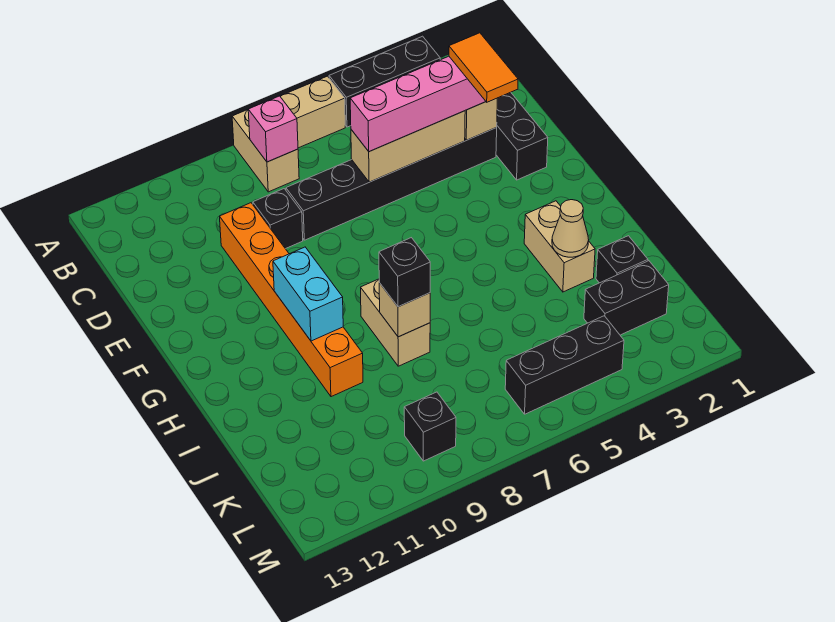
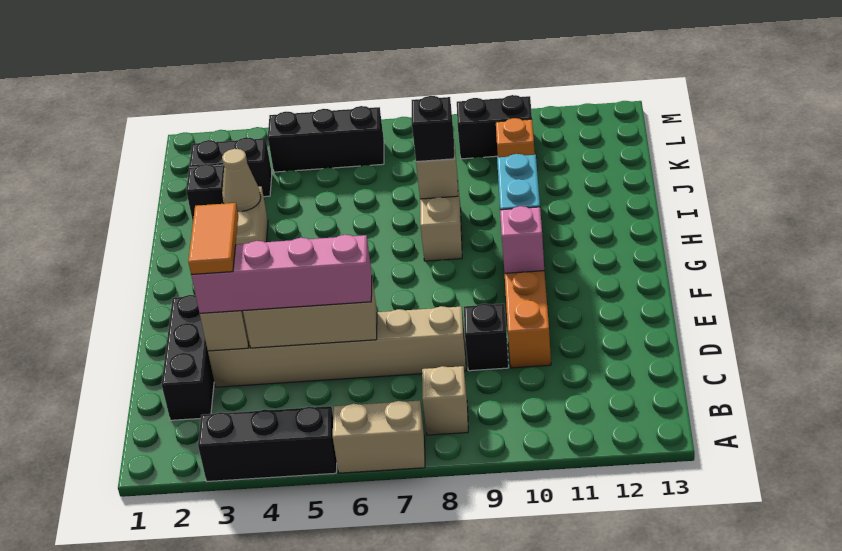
tan brick A8:B8 level 1 -> tan brick B8 level 1
pink brick B8 level 2 -> pink brick F10 level 2
black brick D3:D8 level 1 -> tan brick D3:D8 level 1
none -> orange brick K10 level 1
black brick L9 level 1 -> black brick L9:L10 level 1

